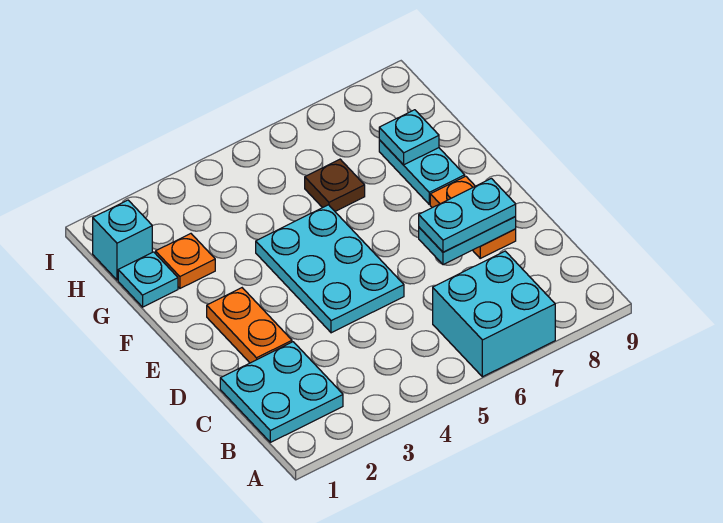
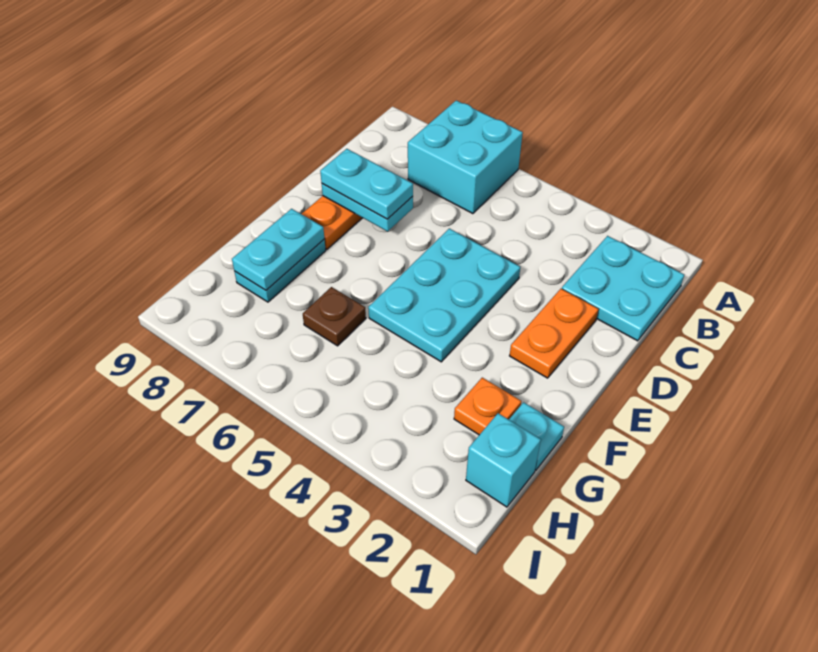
cyan plate G8 level 2 -> cyan plate F8:G8 level 2

